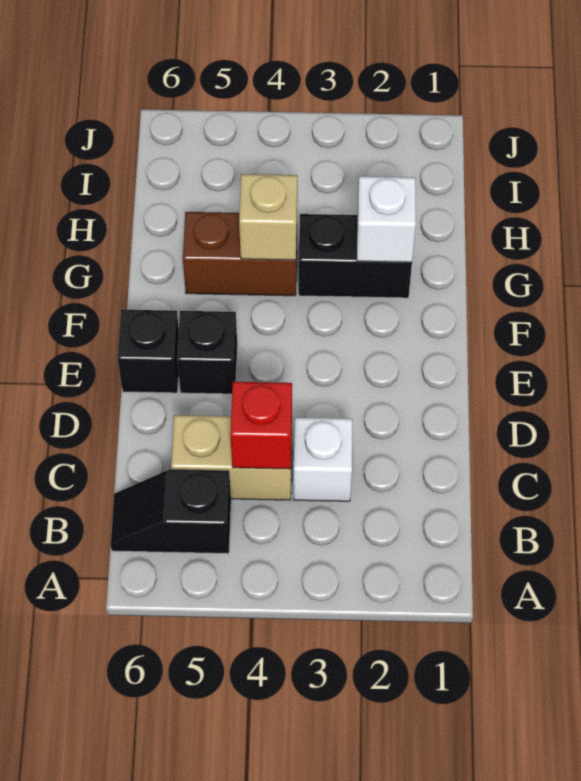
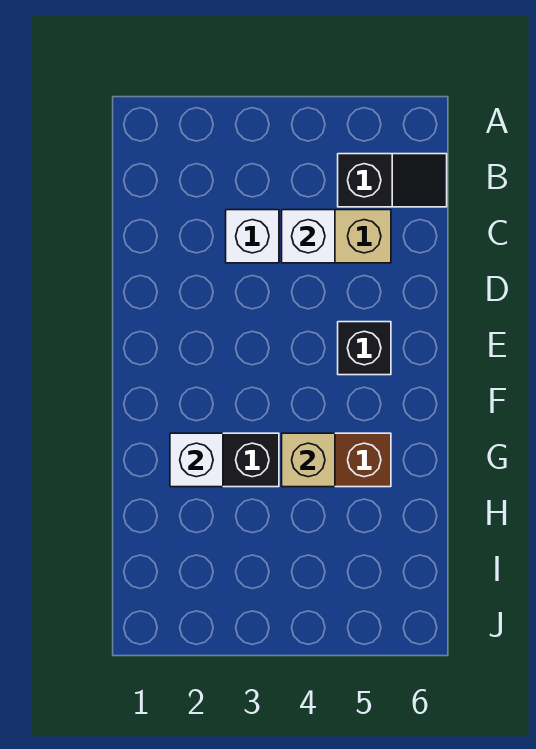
red brick C4 level 2 -> white brick C4 level 2
black brick E6 level 1 -> none

